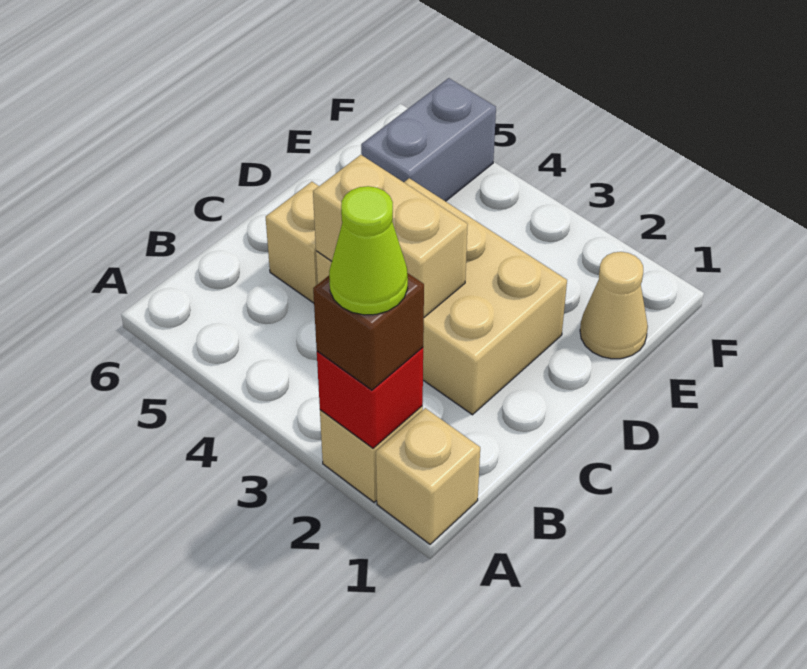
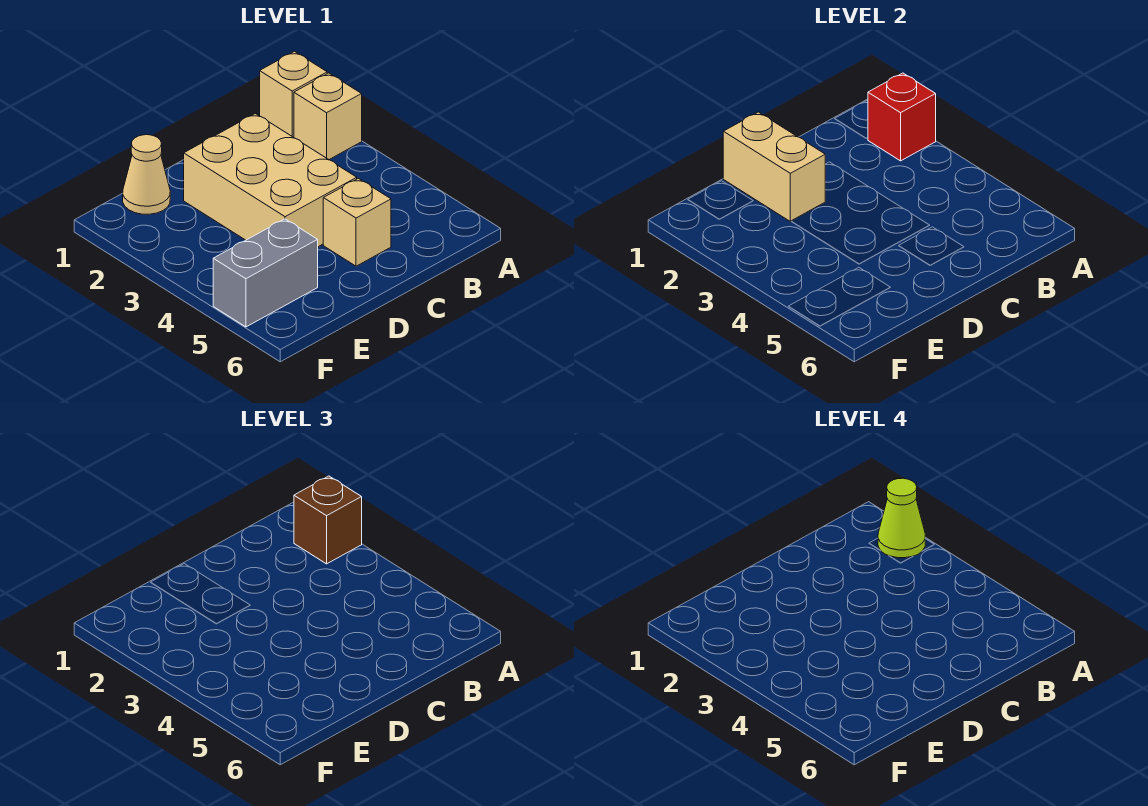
tan brick C3:C4 level 2 -> tan brick D1:D2 level 2

